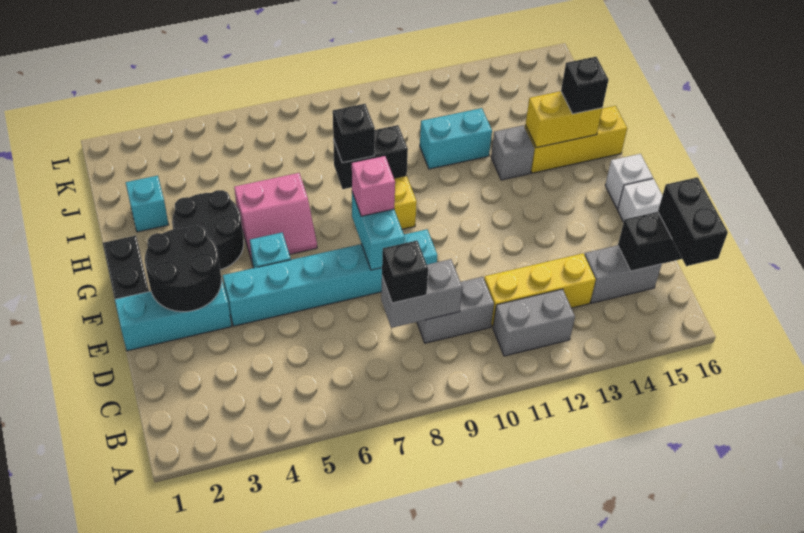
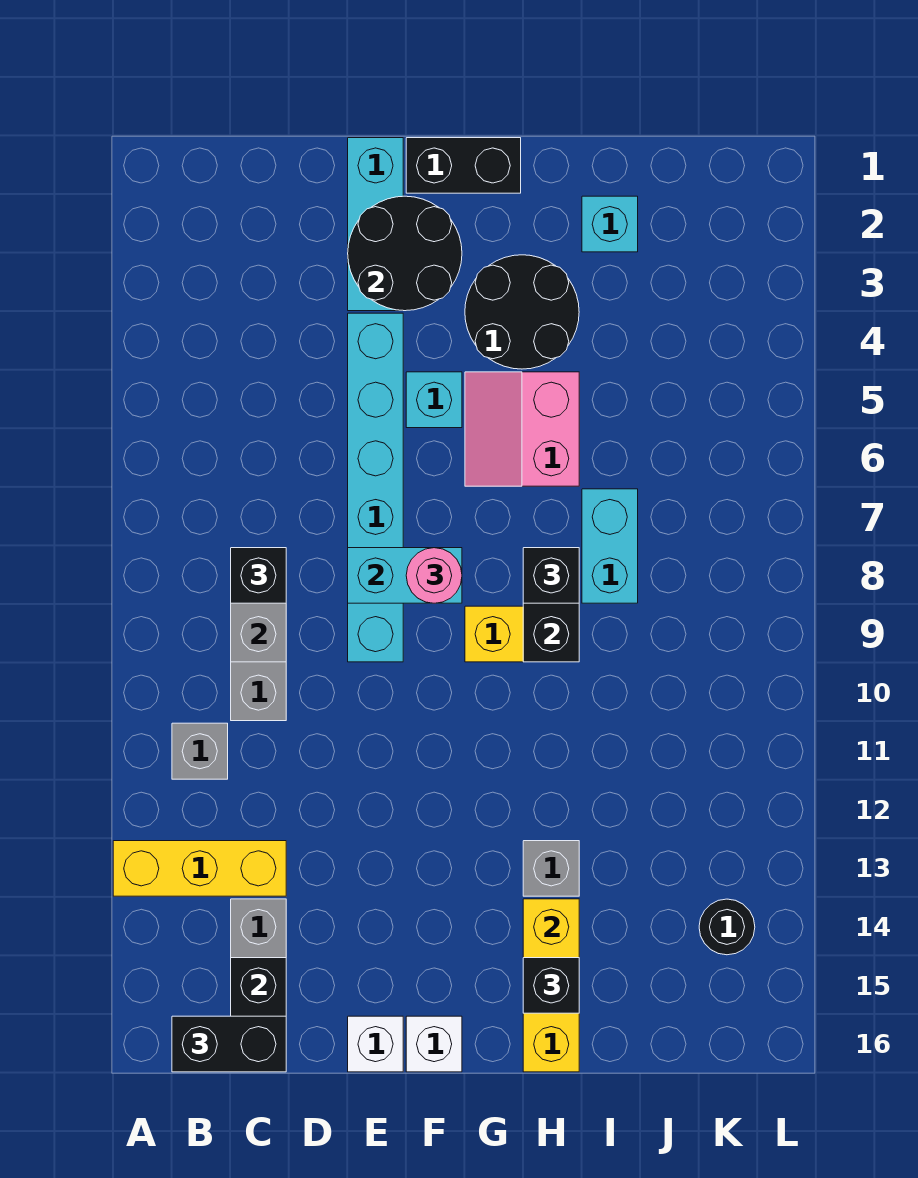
grey brick B11:B12 level 1 -> grey brick B11 level 1
yellow brick C11:C13 level 1 -> yellow brick A13:C13 level 1
pink brick F8 level 3 -> pink round brick F8 level 3
cyan brick I11:I12 level 1 -> cyan brick I7:I8 level 1
none -> black round brick K14 level 1

